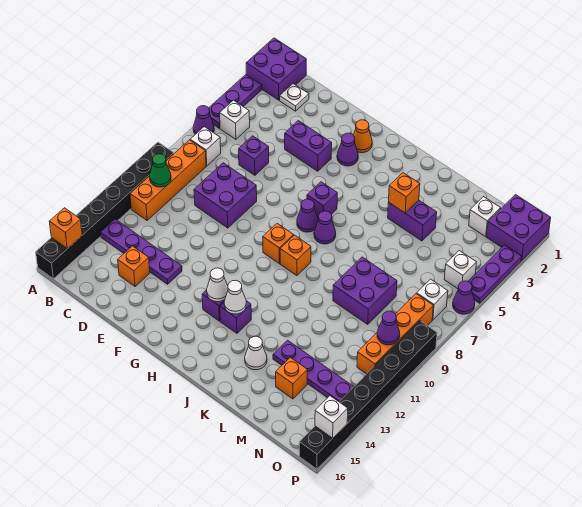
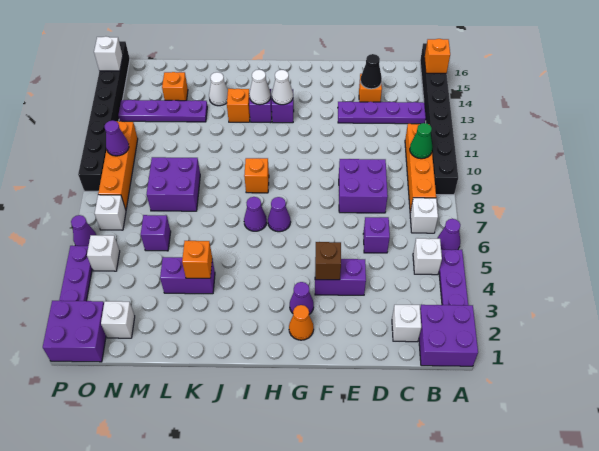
white plate C2 level 1 -> white brick C2 level 1
none -> black cone D14 level 2
none -> brown brick F4 level 2
purple brick H6 level 1 -> purple brick M6 level 1
orange brick H9 level 1 -> orange brick J13 level 1

